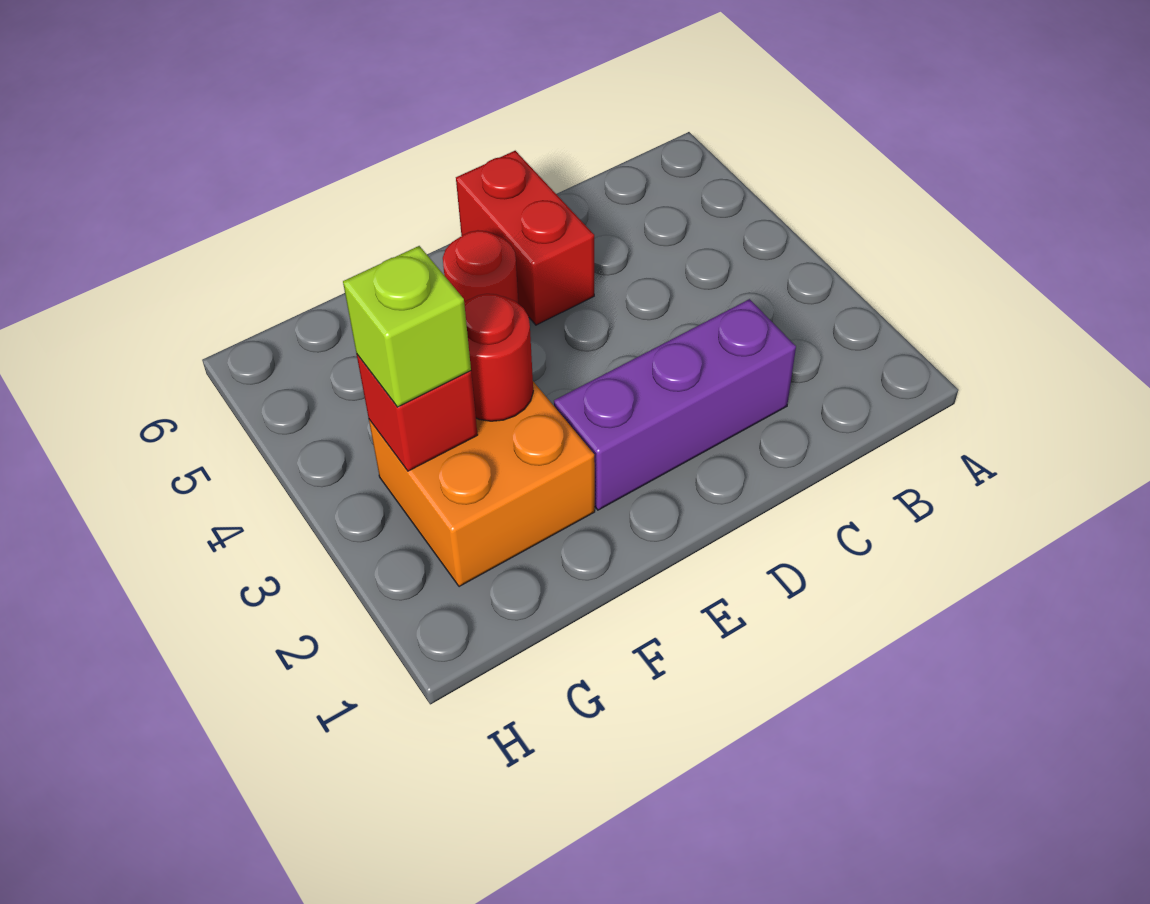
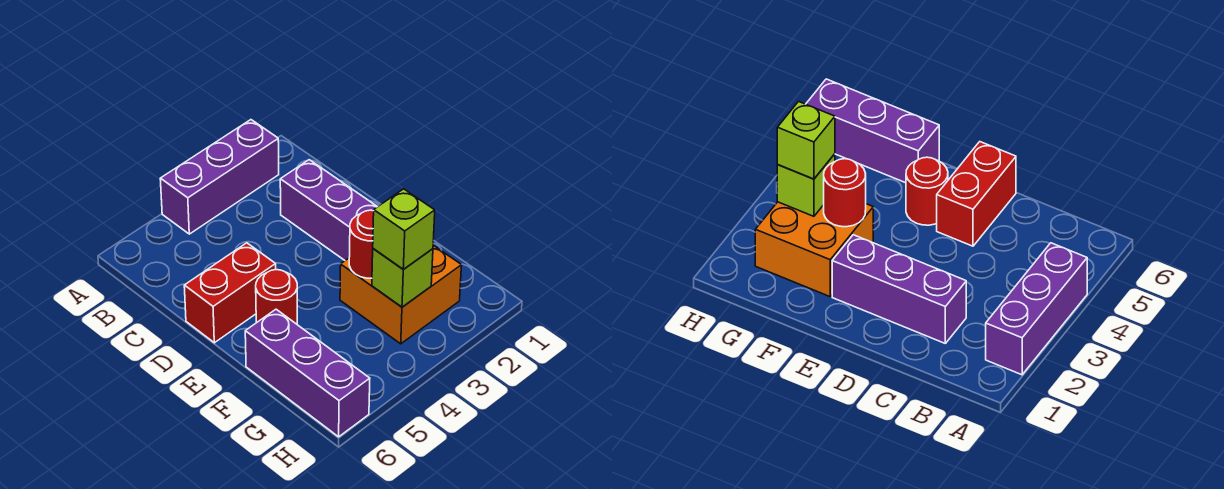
none -> purple brick A2:A4 level 1
none -> purple brick F6:H6 level 1
red brick G3 level 2 -> lime brick G3 level 2

